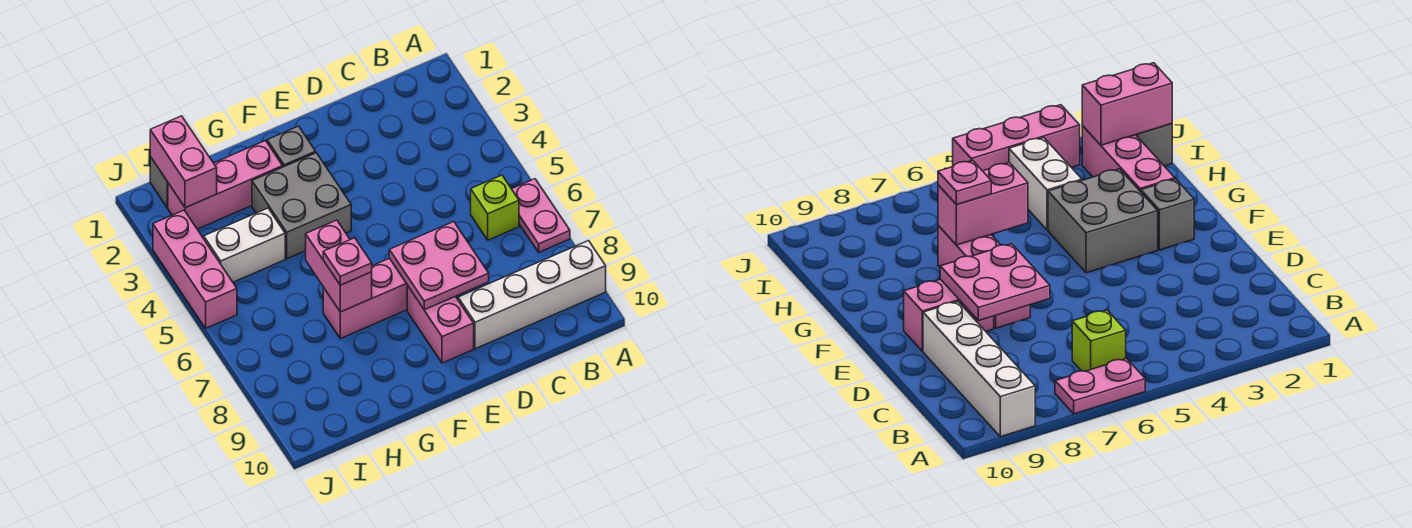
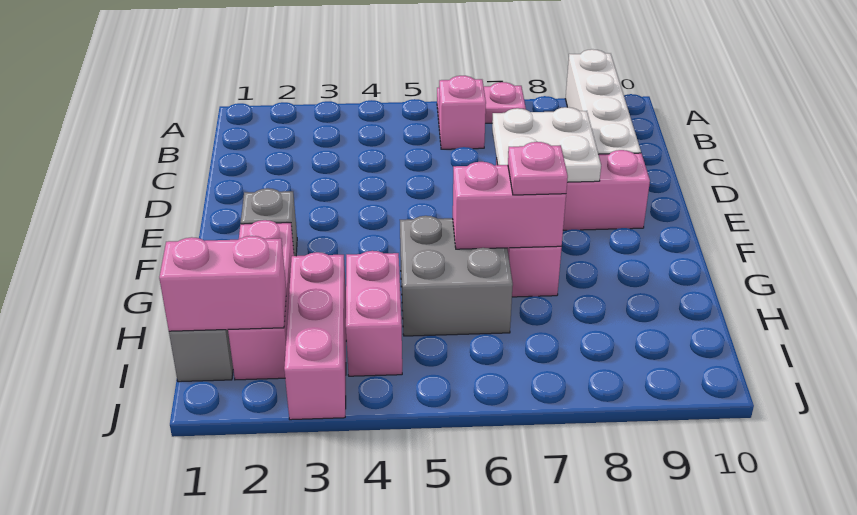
lime brick B6 level 1 -> pink brick B6 level 1
pink plate D7:E8 level 2 -> white plate D7:E8 level 2
grey brick F3:G4 level 1 -> grey brick G5:H6 level 1
white brick H4:I4 level 1 -> pink brick H4:I4 level 1
pink brick J3:J5 level 1 -> pink brick H3:J3 level 1

